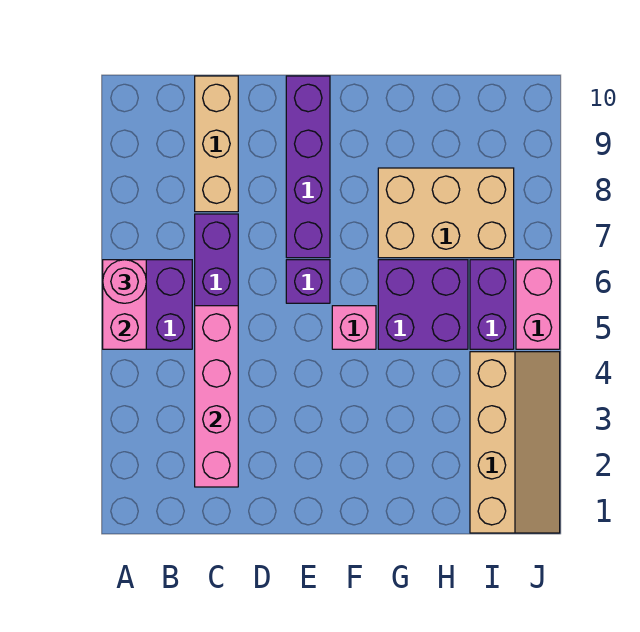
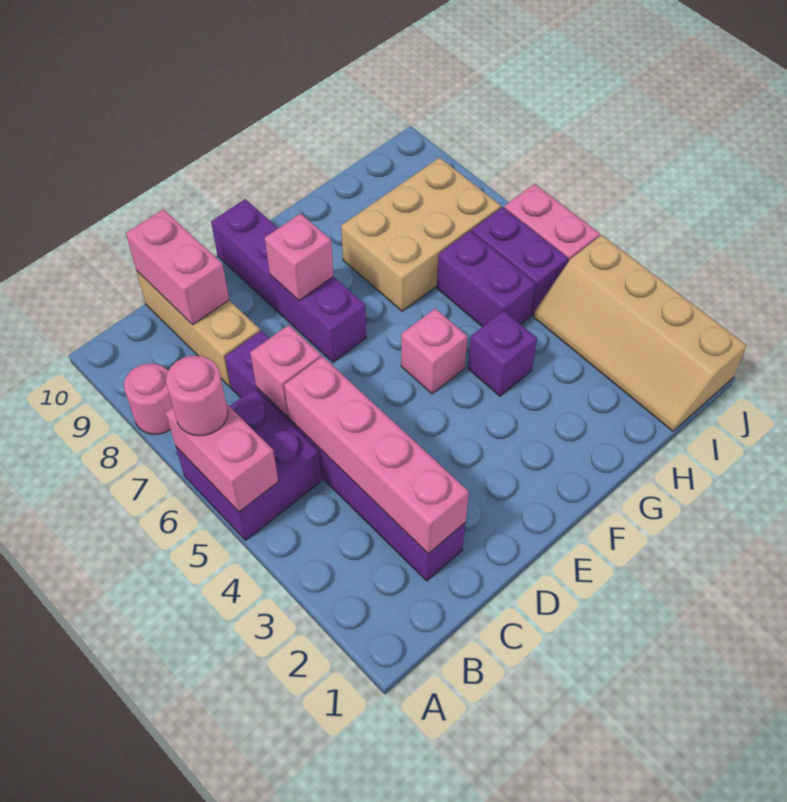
none -> pink round brick A8 level 1
none -> pink brick C6 level 2
none -> pink brick C9:C10 level 2
purple brick E6 level 1 -> purple brick G4 level 1
none -> pink brick E8 level 2
purple brick G5:H6 level 1 -> purple brick H5:H6 level 1
tan slope I1:J4 level 1 top I -> tan slope I1:J4 level 1 top J

